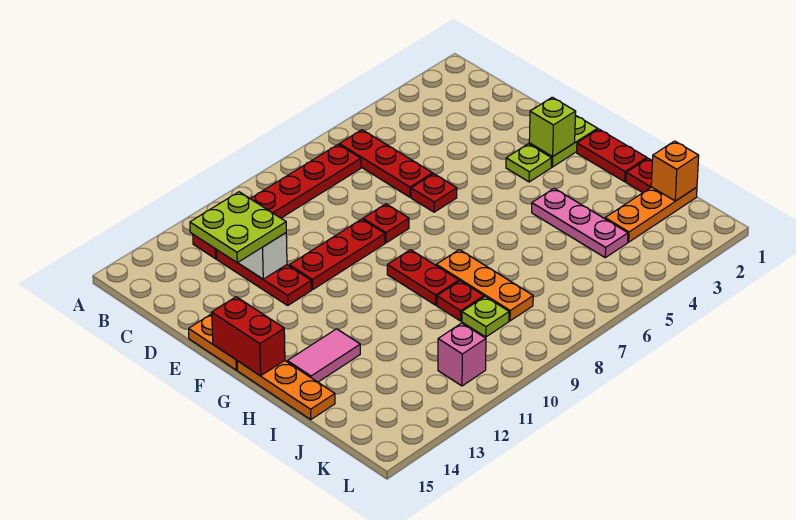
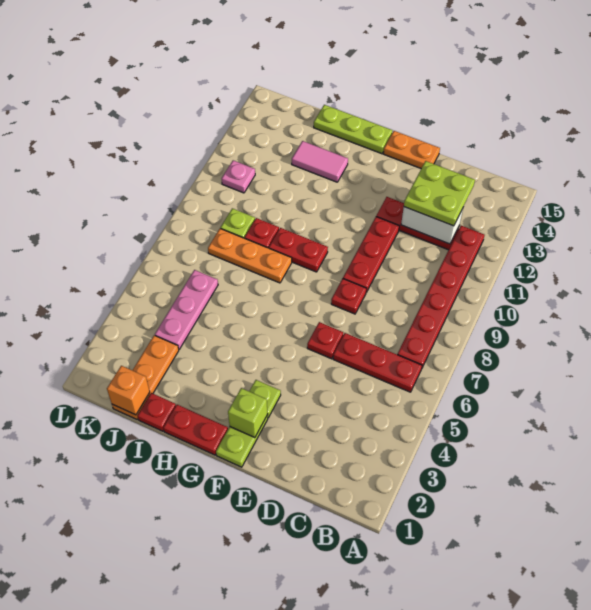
red brick F15:G15 level 2 -> none
orange plate G15:I15 level 1 -> lime plate G15:I15 level 1
pink plate H4:J4 level 1 -> pink plate J4:J6 level 1
pink tile H13:H14 level 1 -> pink tile H13:I13 level 1
pink brick K11 level 1 -> pink plate K11 level 1

